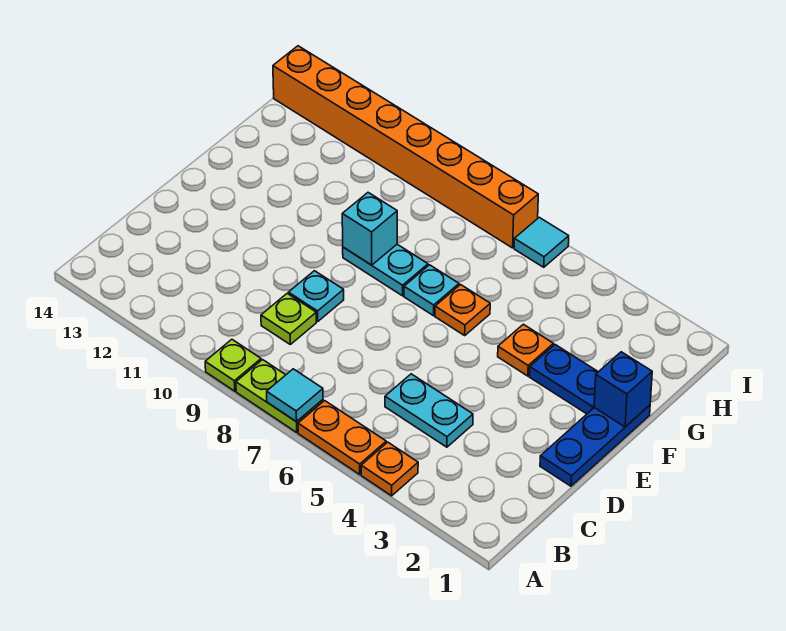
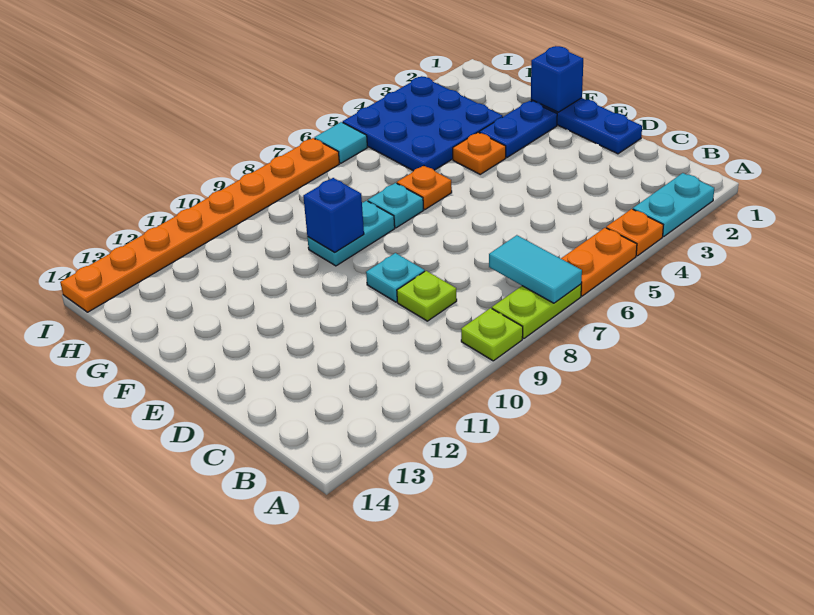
cyan tile A7 level 2 -> cyan tile A7:B7 level 2
cyan plate C4:C5 level 1 -> cyan plate A2:A3 level 1
cyan brick F9 level 2 -> blue brick F9 level 2
none -> blue plate G3:I5 level 1
orange brick I7:I14 level 1 -> orange plate I7:I14 level 1

